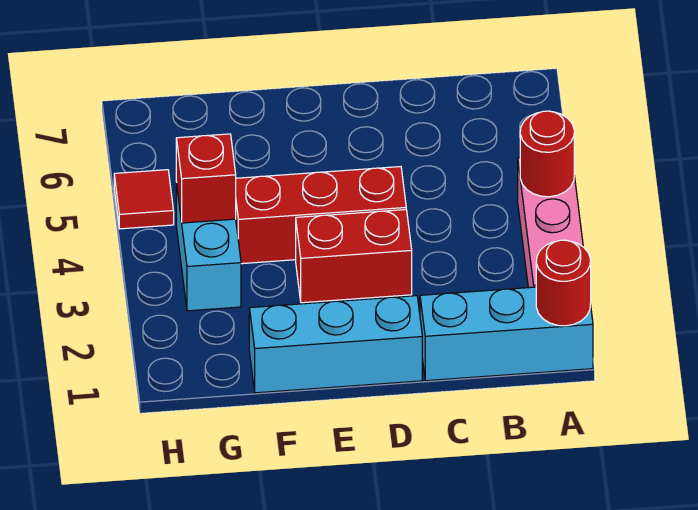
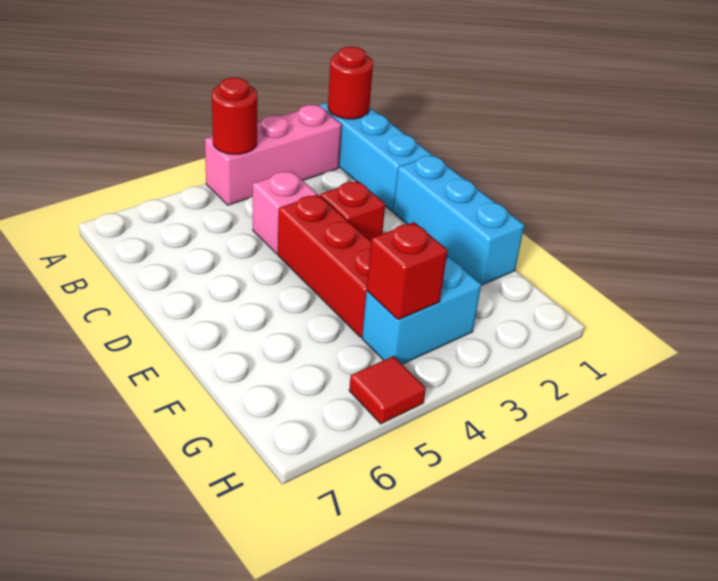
none -> pink brick C4 level 1
red brick D3:E3 level 1 -> red brick D3 level 1

